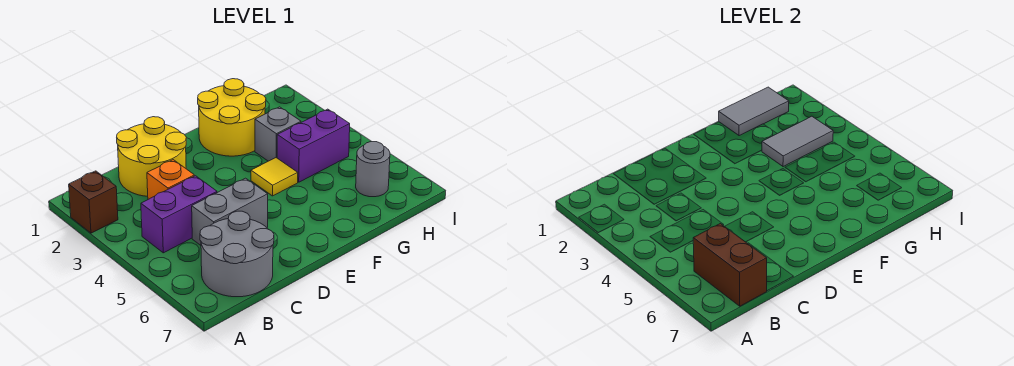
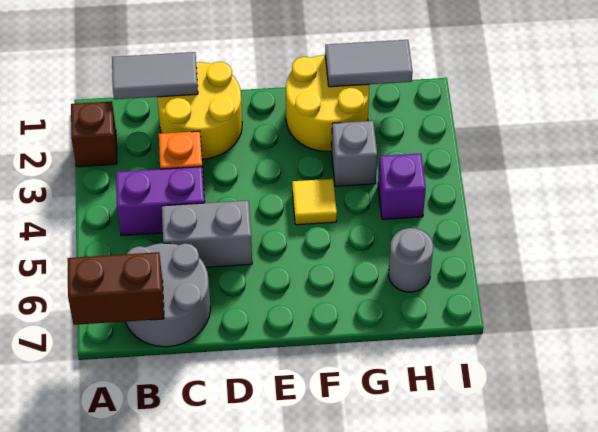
brown brick B6:B7 level 2 -> brown brick A7:B7 level 2
grey tile G3:H3 level 2 -> grey tile B1:C1 level 2
purple brick G4:H4 level 1 -> purple brick H4 level 1

